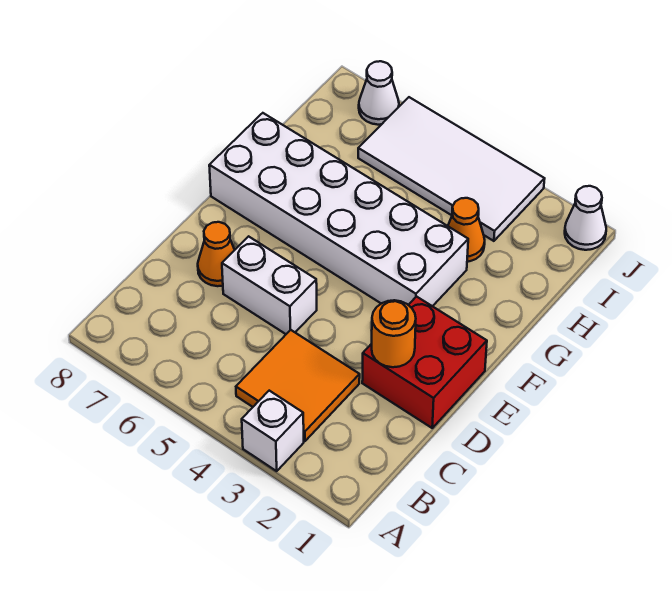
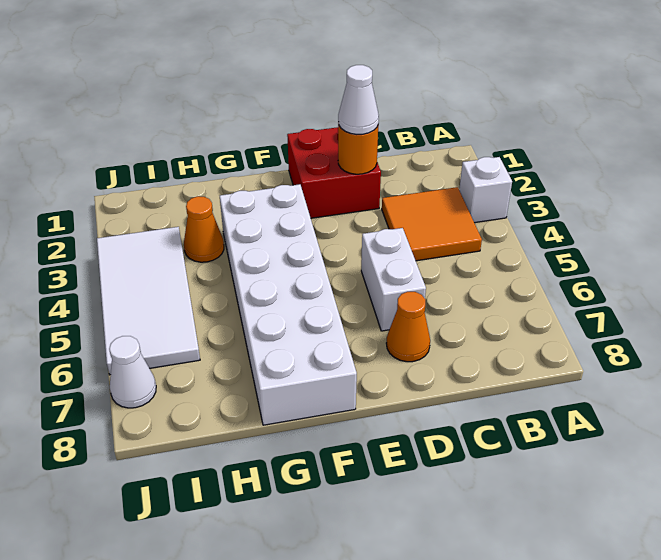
white cone J1 level 1 -> white cone D2 level 3

